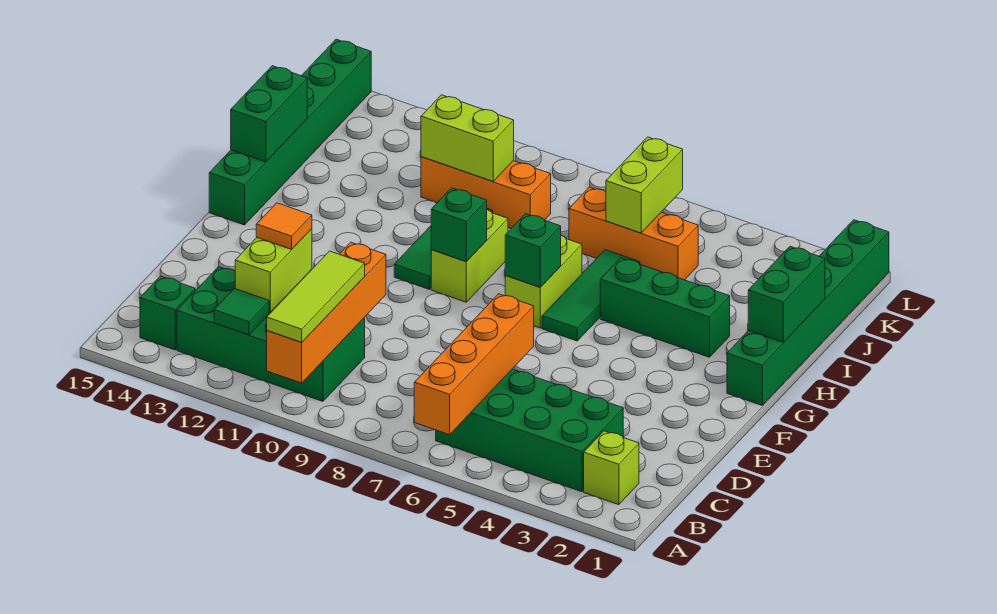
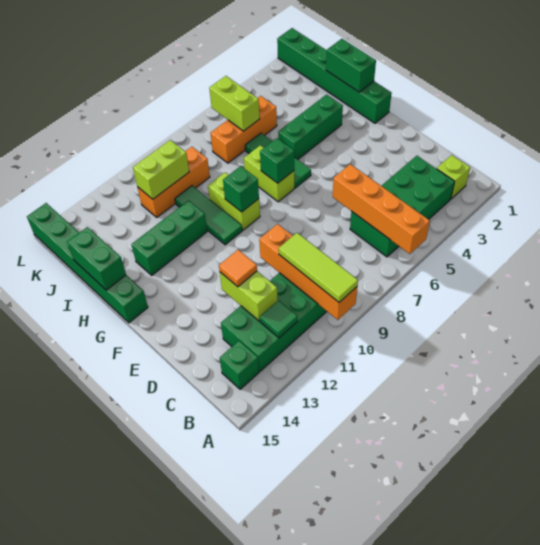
none -> green brick H11:H13 level 1

